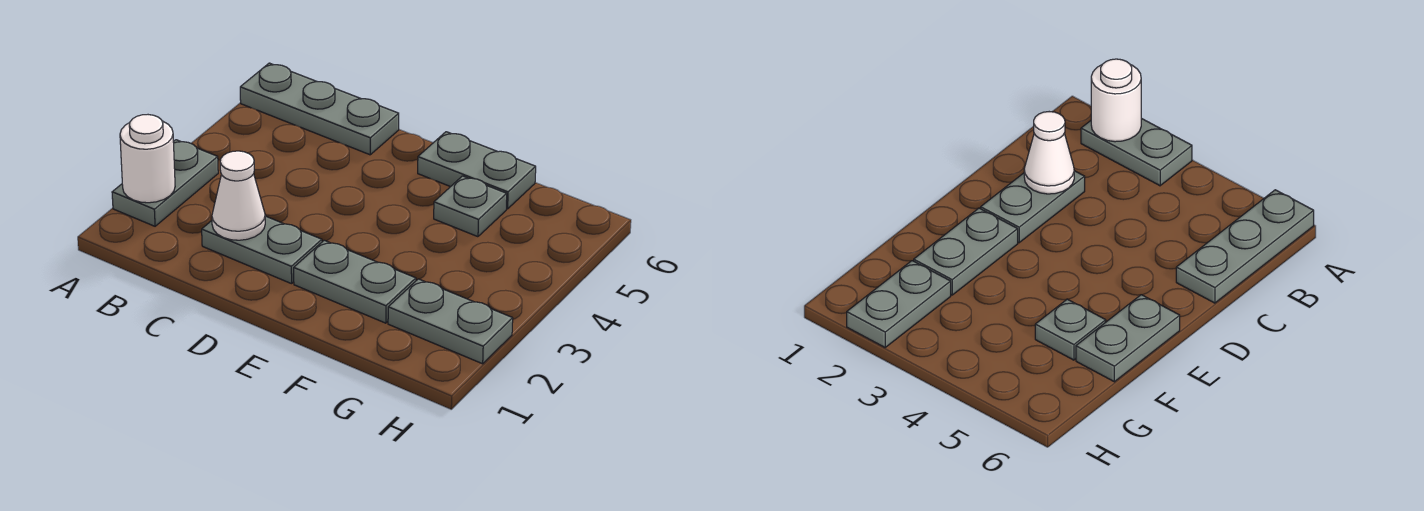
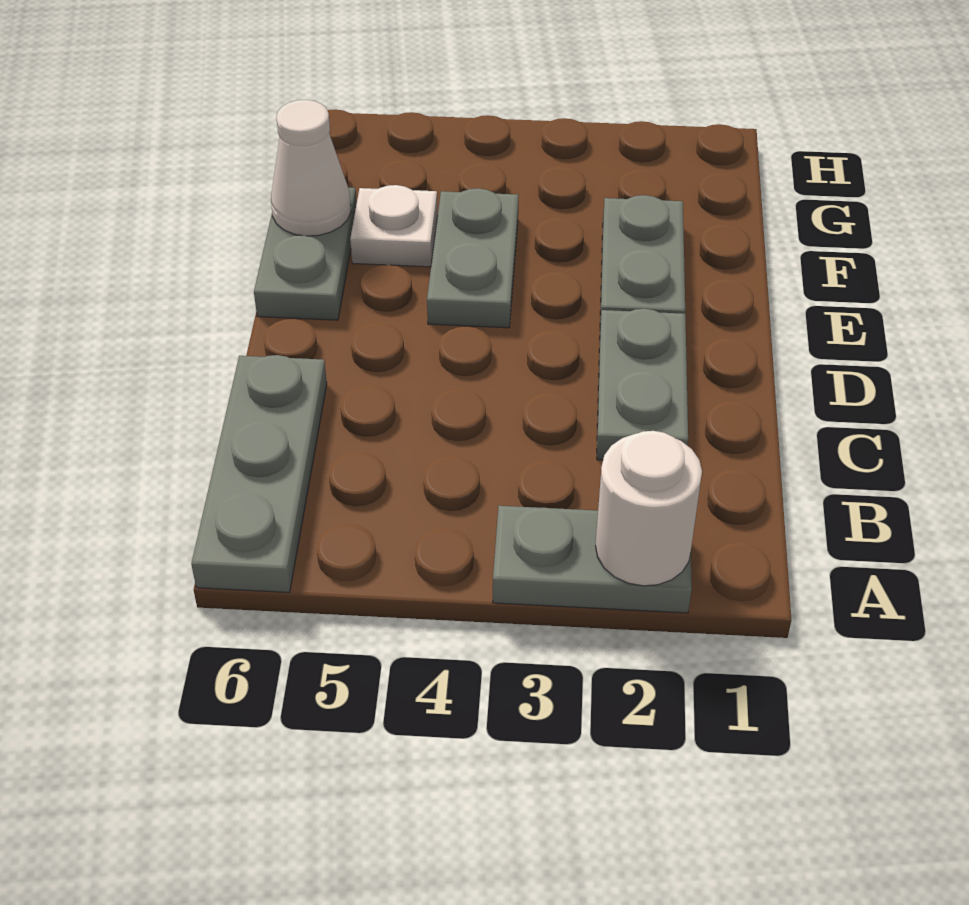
white cone C2 level 2 -> white cone F6 level 2
grey plate F5 level 1 -> white plate F5 level 1
grey plate G2:H2 level 1 -> grey plate E4:F4 level 1

